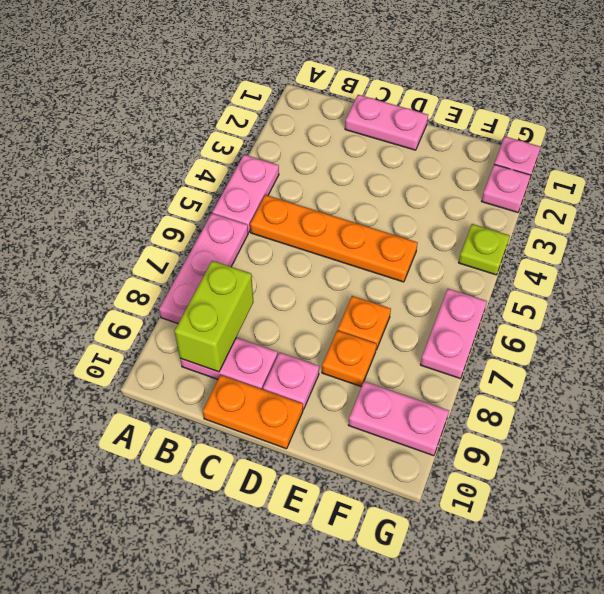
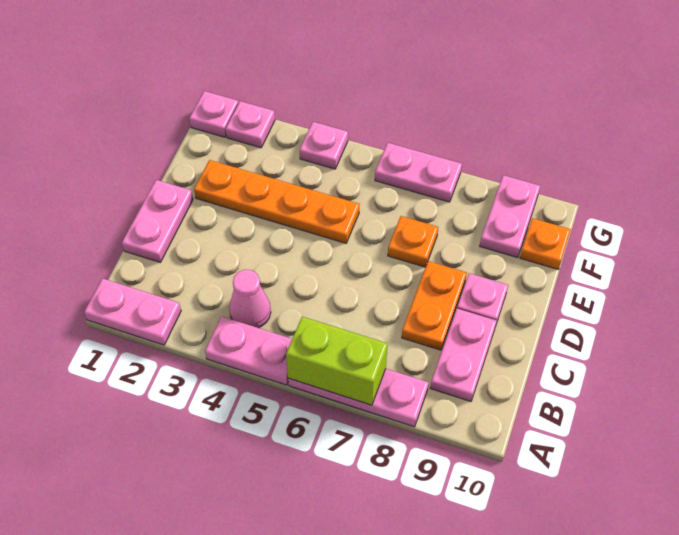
none -> pink plate A1:A2 level 1
none -> pink cone B4 level 1
orange plate B5:E5 level 1 -> orange plate E2:E5 level 1
lime brick B8:B9 level 2 -> lime brick A6:A7 level 2
orange plate C10:D10 level 1 -> orange plate C8:D8 level 1
orange plate E8 level 1 -> orange plate F10 level 1
lime plate G4 level 1 -> pink plate G4 level 1

